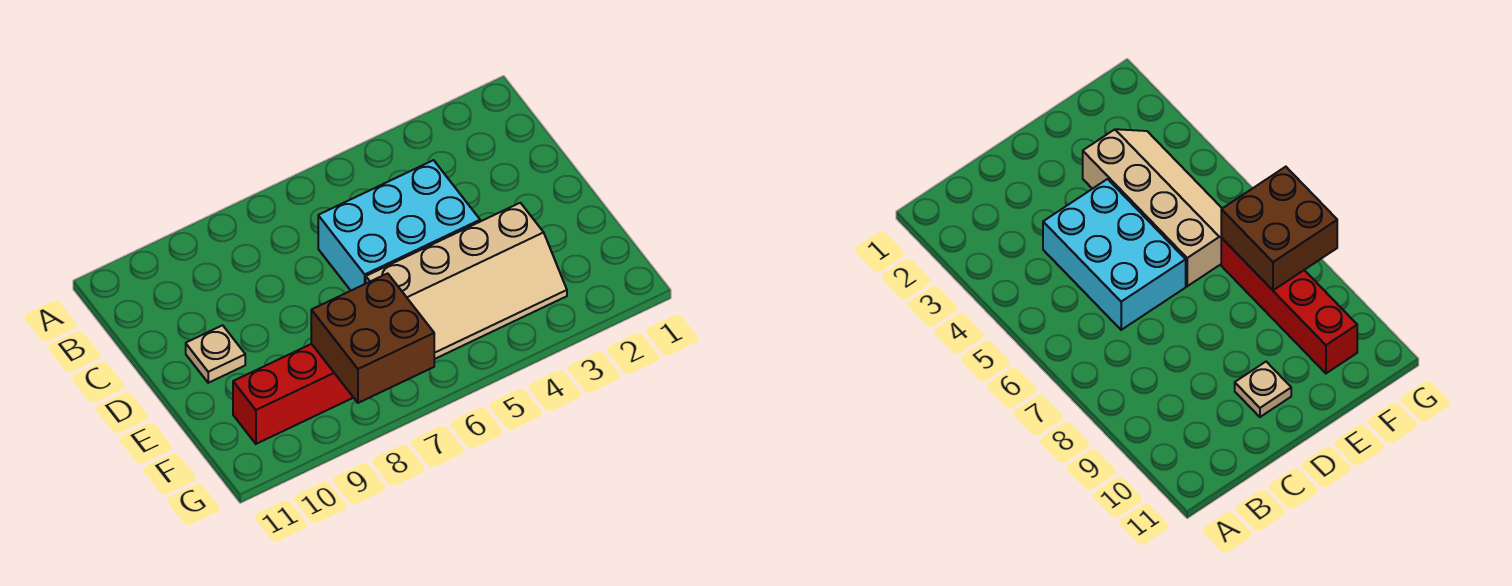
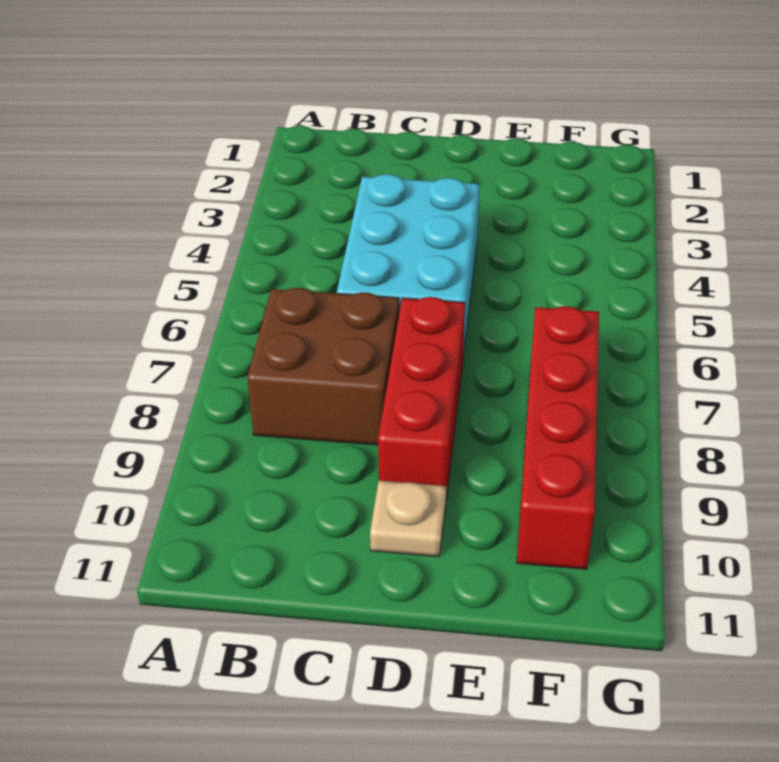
none -> red brick D7:D9 level 1
tan slope E3:F6 level 1 top E -> none
brown brick F7:G8 level 2 -> brown brick B7:C8 level 1

